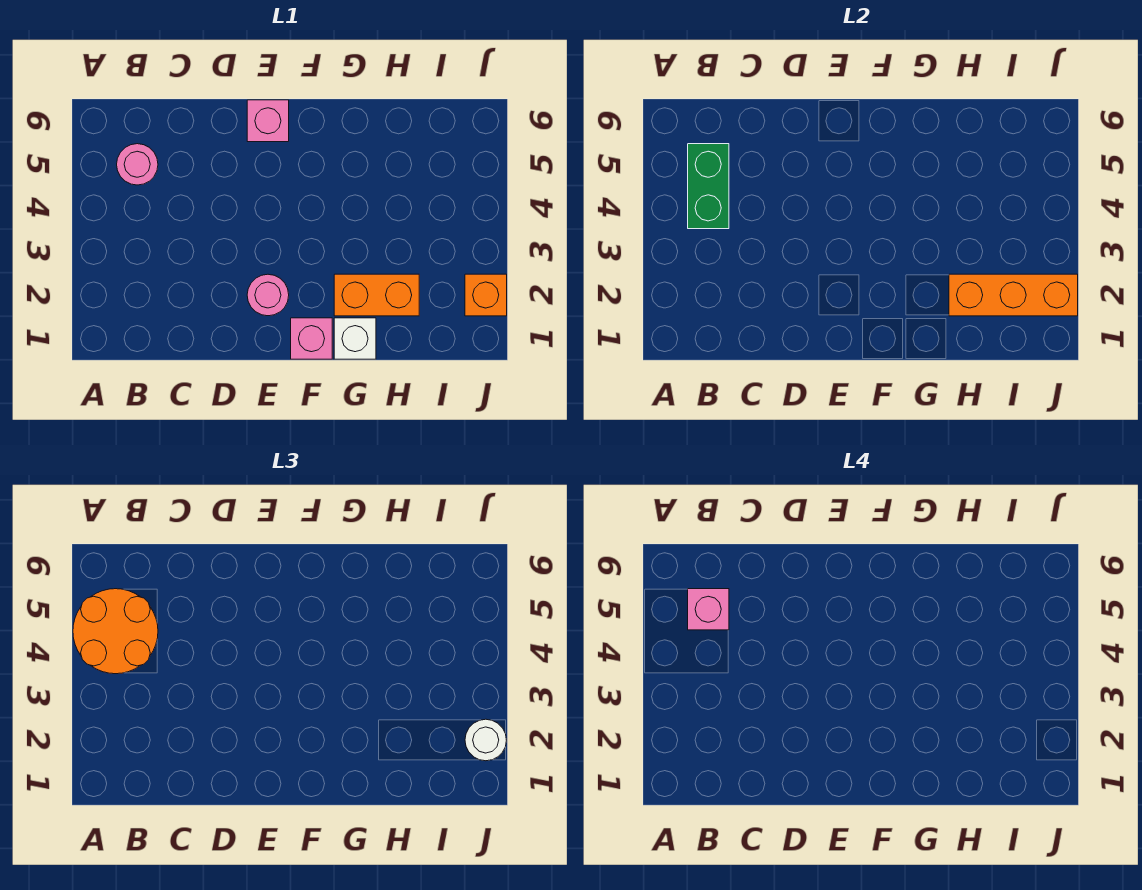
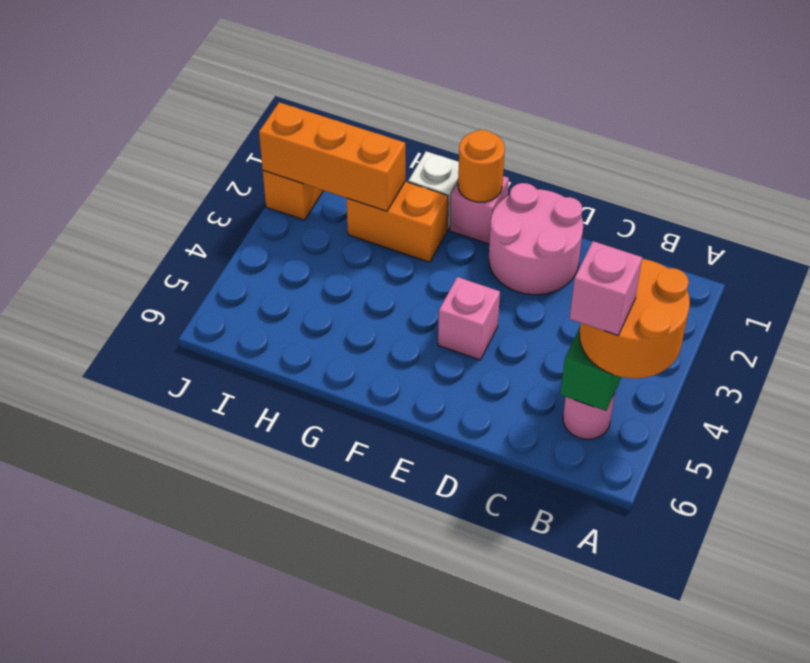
pink round brick E2 level 1 -> pink round brick D1:E2 level 1
pink brick E6 level 1 -> pink brick E4 level 1
none -> orange round brick F1 level 2
white round brick J2 level 3 -> none

